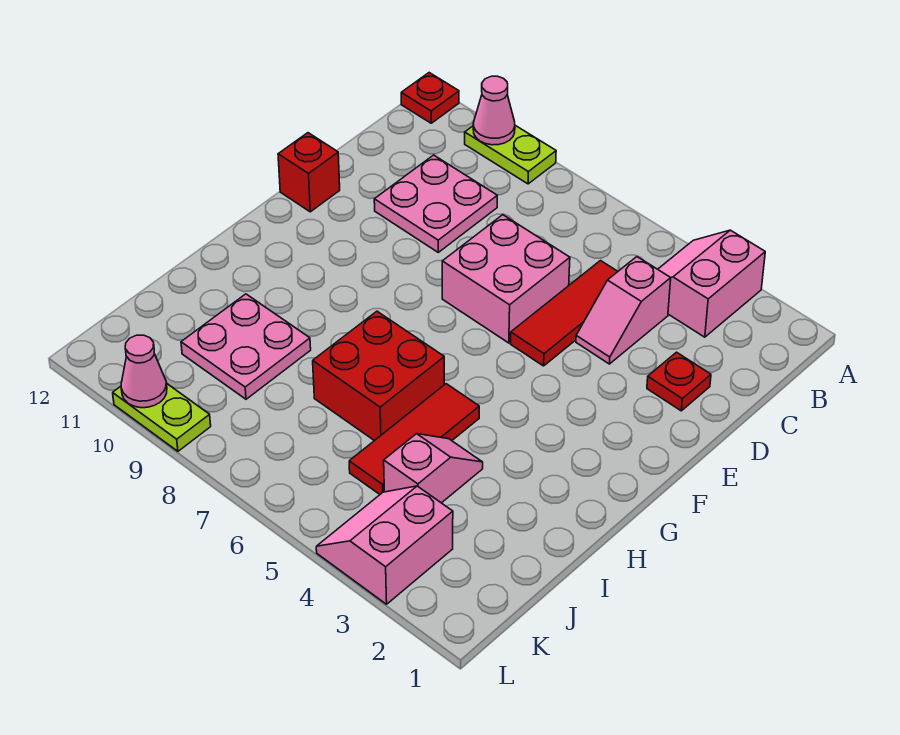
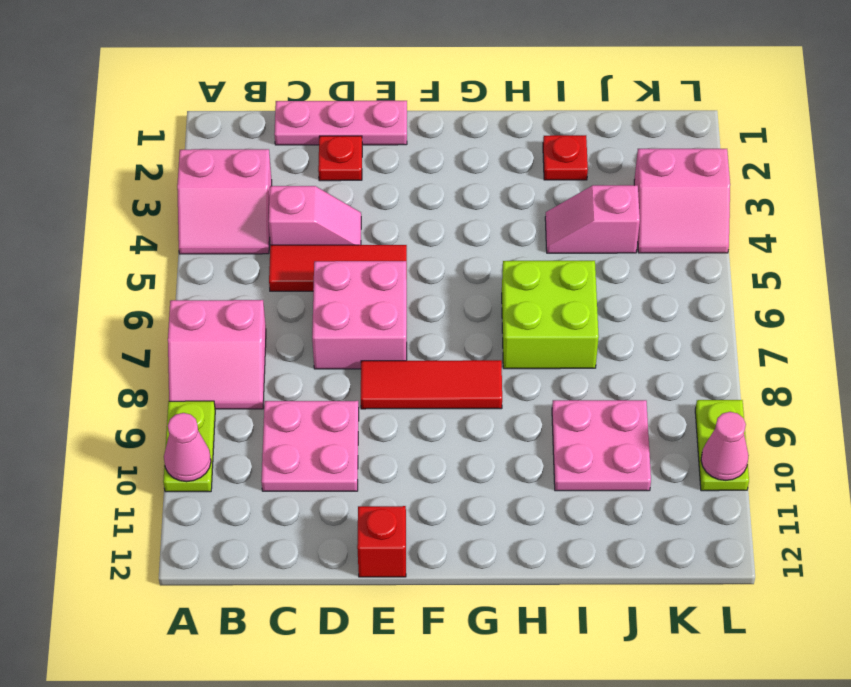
none -> pink slope A7:B8 level 1 top 7
red plate A12 level 1 -> red plate I2 level 1
none -> pink plate C1:E1 level 1
red tile H5:J5 level 1 -> red tile E8:G8 level 1
red brick H6:I7 level 1 -> lime brick H6:I7 level 1

